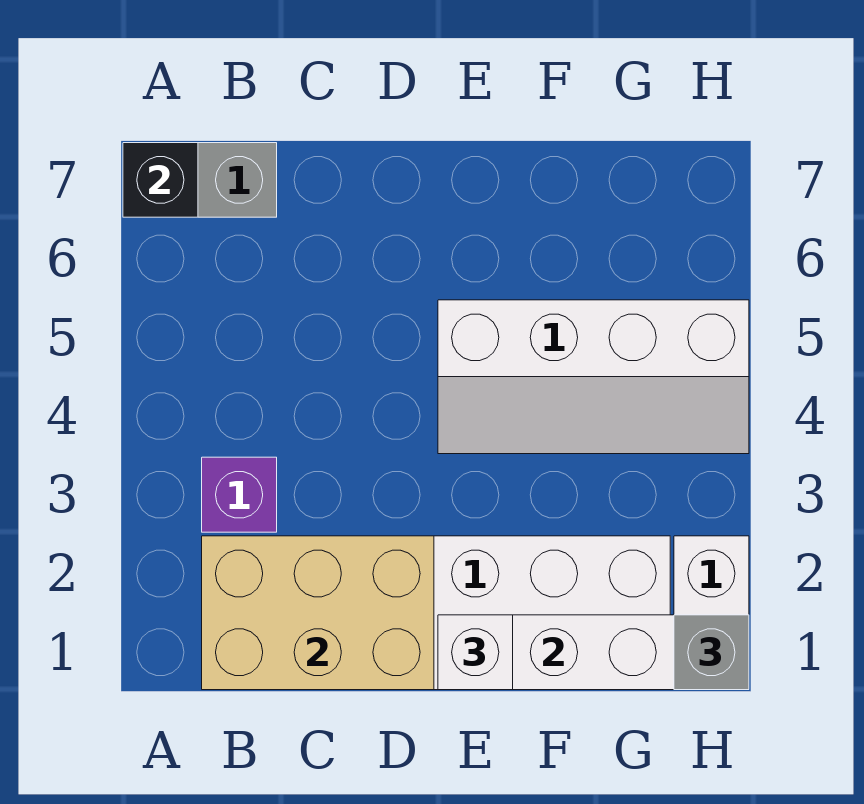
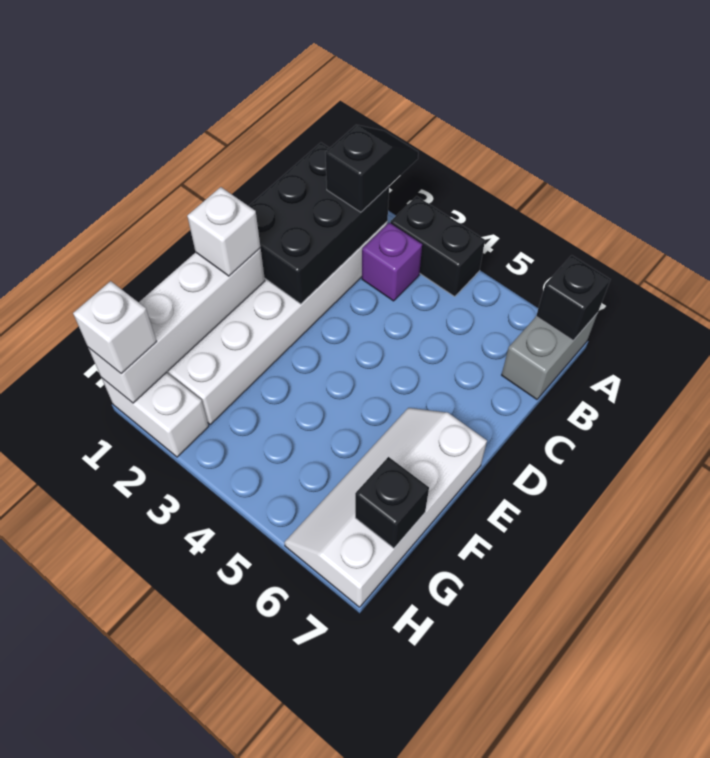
none -> black slope A2:B2 level 3 top B
none -> black brick A3:A4 level 1
tan brick B1:D2 level 2 -> black brick B1:D2 level 2
white slope E4:H5 level 1 top 5 -> white slope E6:H7 level 1 top 7
none -> black brick G7 level 2
grey brick H1 level 3 -> white brick H1 level 3

